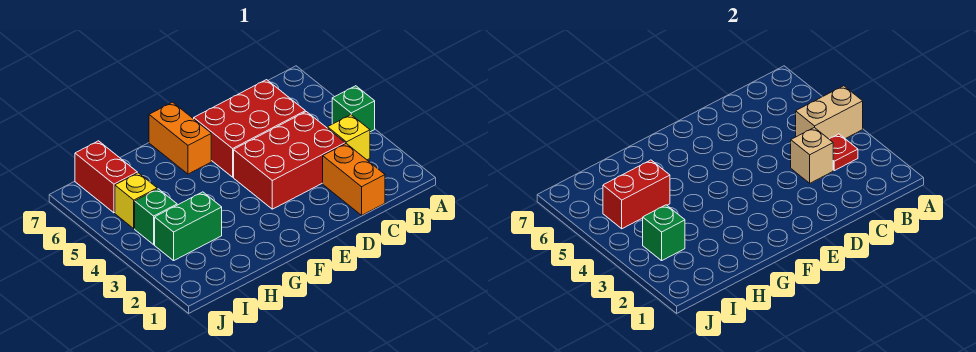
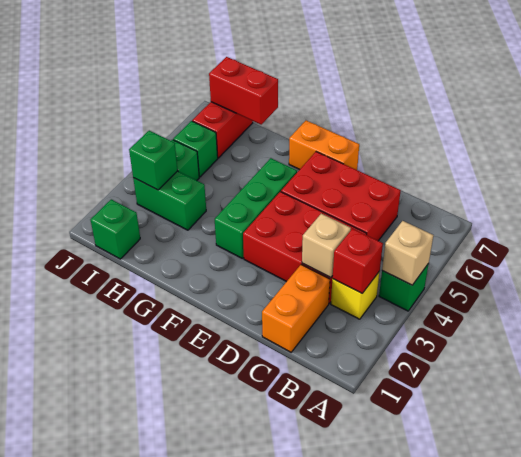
tan brick A4:B4 level 2 -> tan brick A4 level 2
red plate B3 level 2 -> red brick B3 level 2
none -> green brick F3:F5 level 1
orange brick F6:F7 level 1 -> orange brick E7:F7 level 1
red brick H5:I5 level 2 -> red brick H7:I7 level 2
none -> green brick I1 level 1
yellow brick I5 level 1 -> green brick I5 level 1

